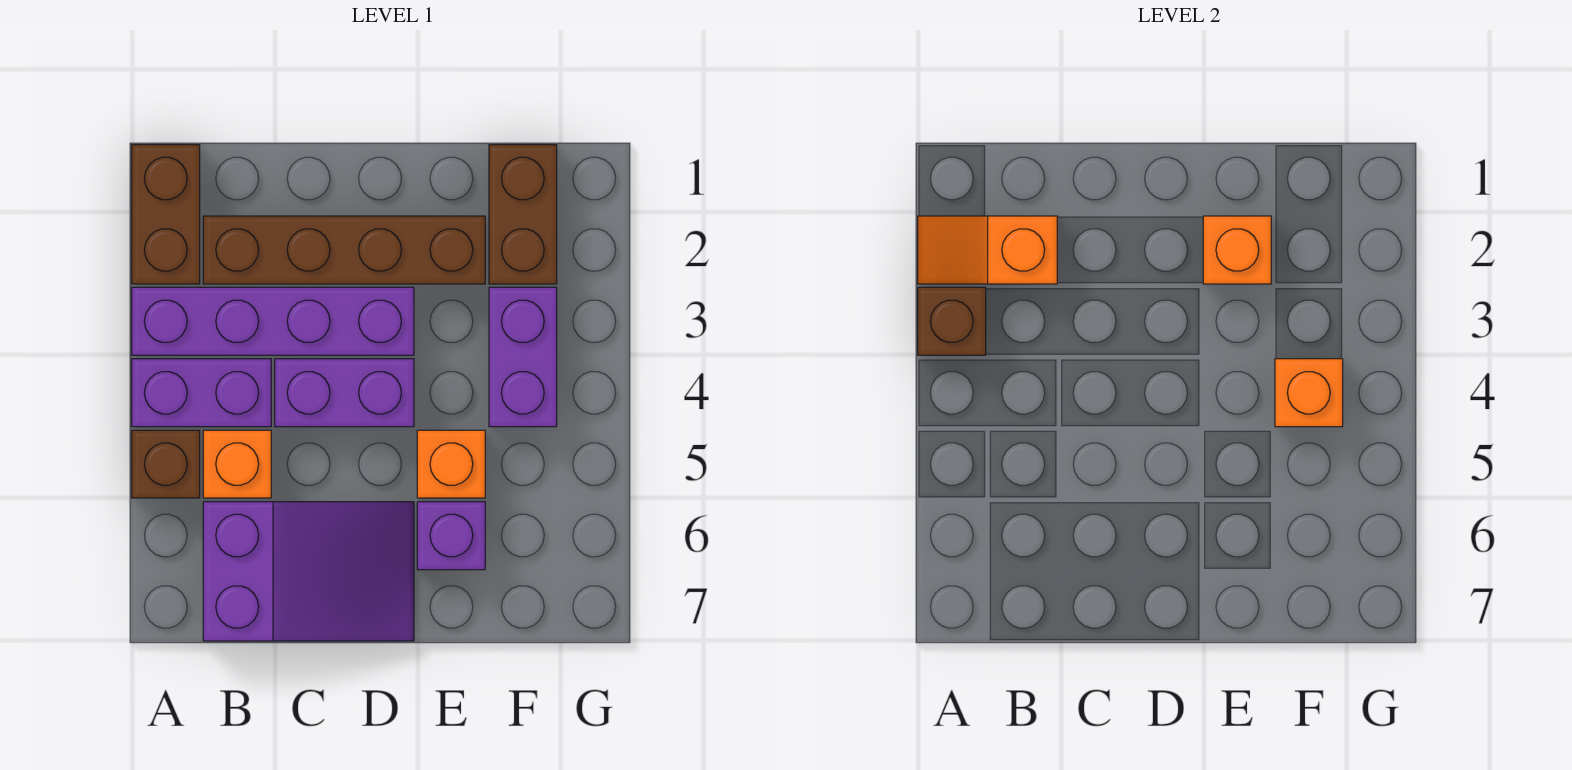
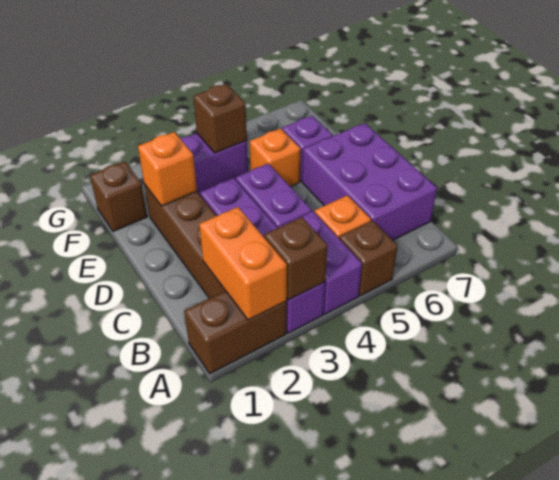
orange slope A2:B2 level 2 top B -> orange brick A2:B2 level 2
purple slope B6:D7 level 1 top B -> purple brick B6:D7 level 1
brown brick F1:F2 level 1 -> brown brick F1 level 1
orange brick F4 level 2 -> brown brick F4 level 2

